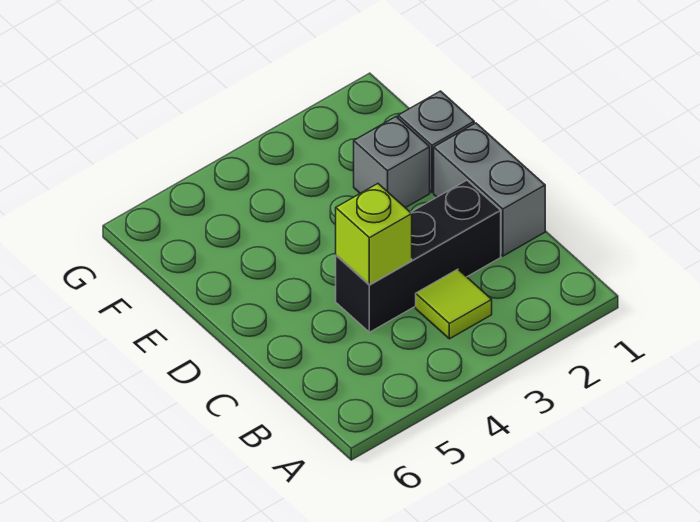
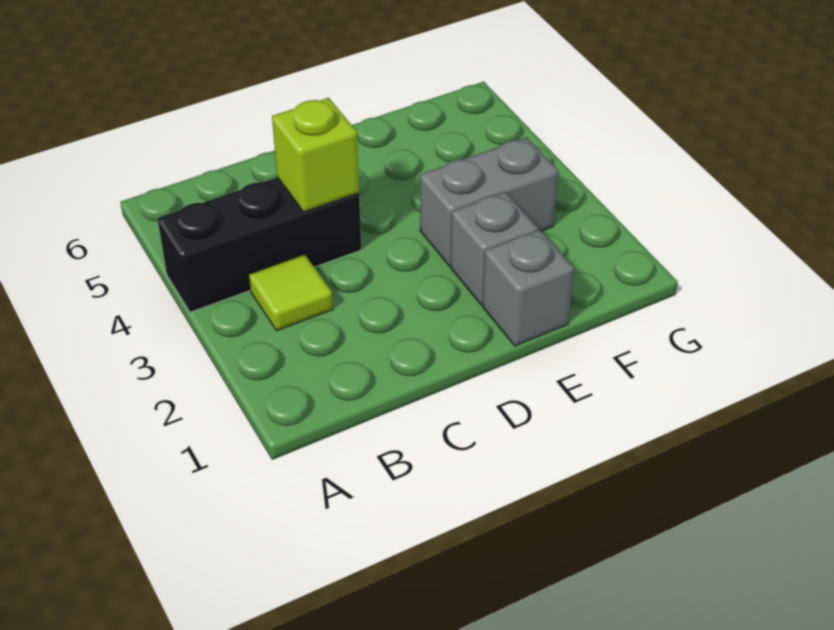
grey brick C1:D1 level 1 -> grey brick E3:F3 level 1
black brick C2:C4 level 1 -> black brick A4:C4 level 1

